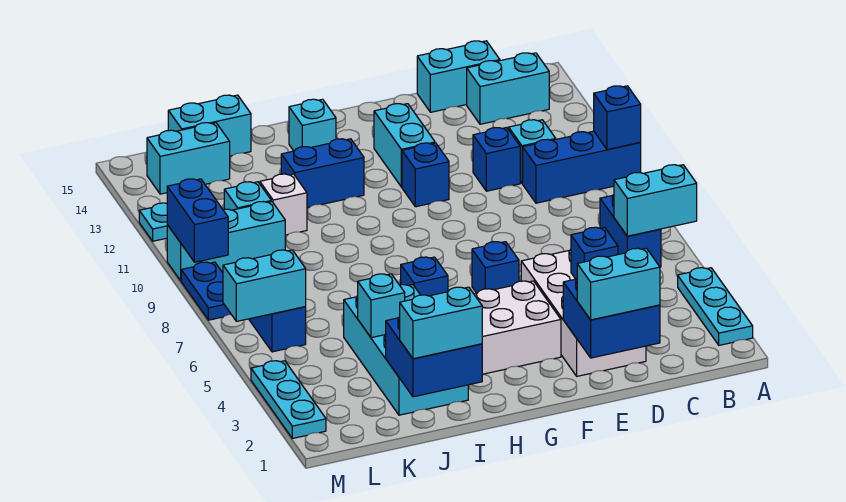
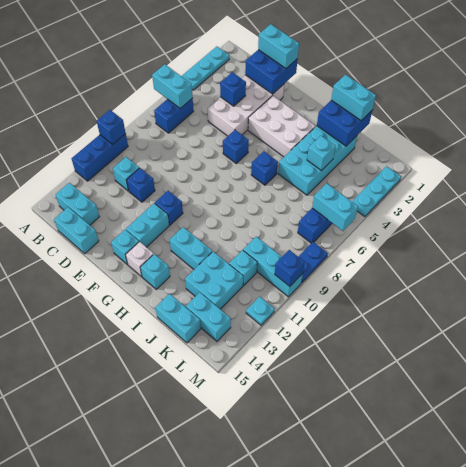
blue brick A10:C10 level 1 -> blue brick A10:A12 level 1
none -> cyan brick F14 level 1
blue brick H12:I12 level 1 -> cyan brick H12:I12 level 1
white brick J11 level 1 -> white brick G14 level 1
none -> cyan brick J12:K13 level 1
blue brick M9:M10 level 2 -> blue brick M10 level 2

